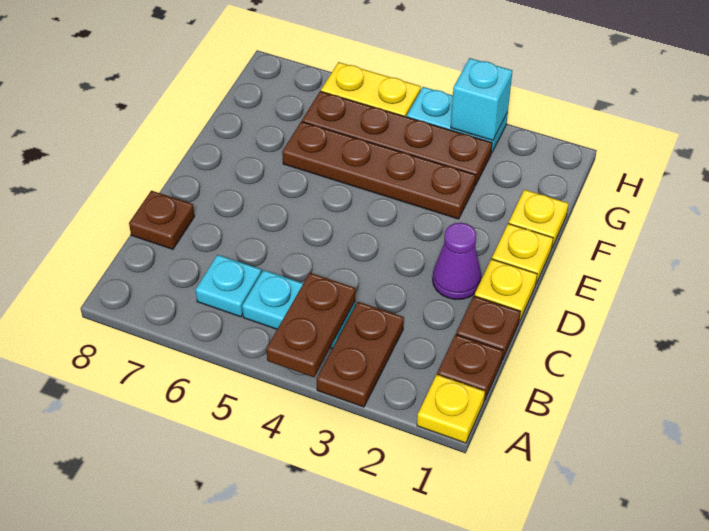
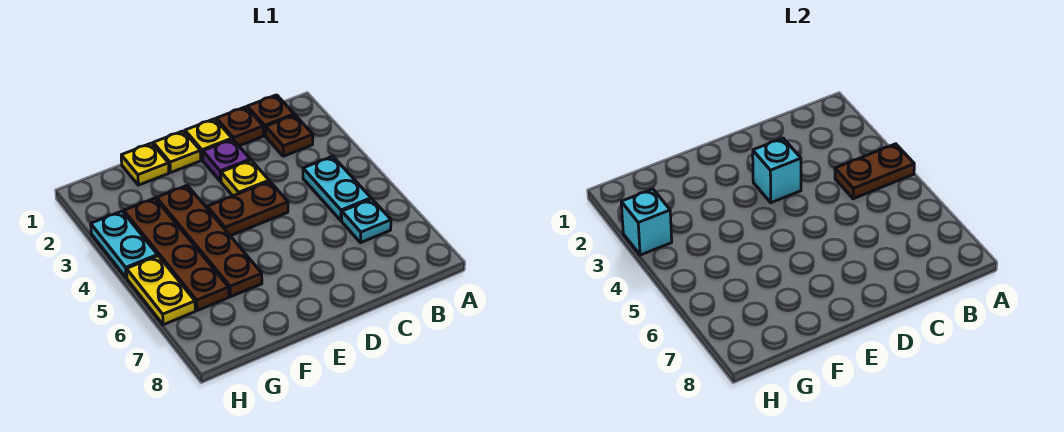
yellow plate A1 level 1 -> yellow plate D3 level 1
brown plate A3:B3 level 1 -> brown plate D4:E4 level 1
brown plate C8 level 1 -> brown plate B2 level 1
purple cone D2 level 1 -> purple plate D2 level 1
none -> cyan brick D3 level 2

